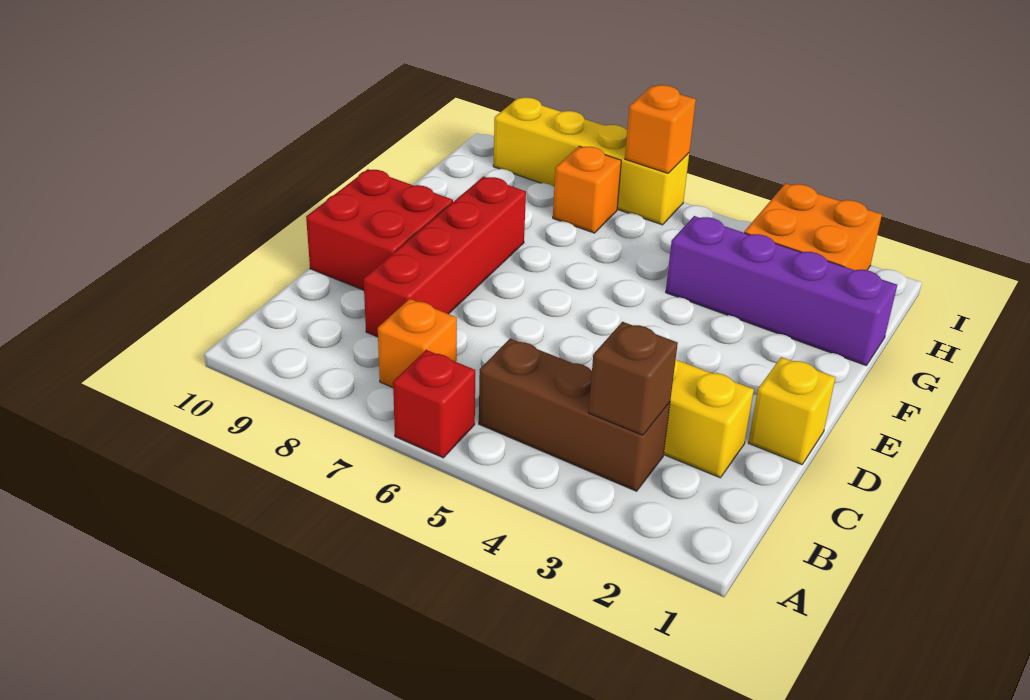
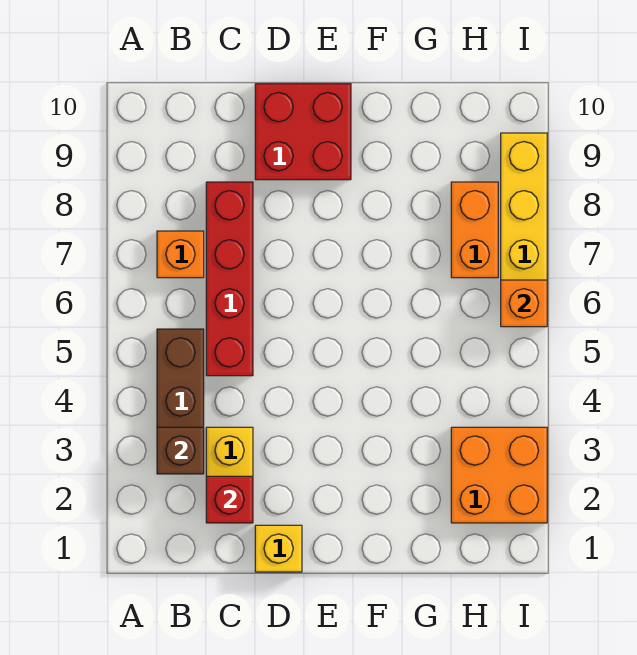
red brick A6 level 1 -> red brick C2 level 2
red brick C8:F8 level 1 -> red brick C5:C8 level 1
purple brick G1:G4 level 1 -> none
orange brick H7 level 1 -> orange brick H7:H8 level 1

